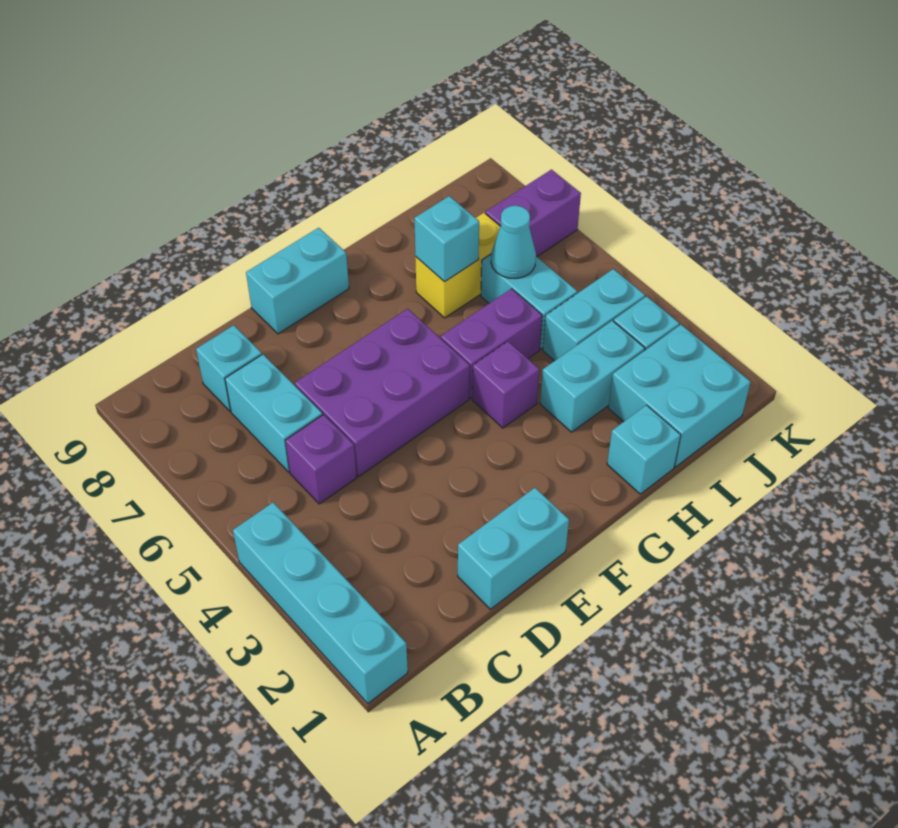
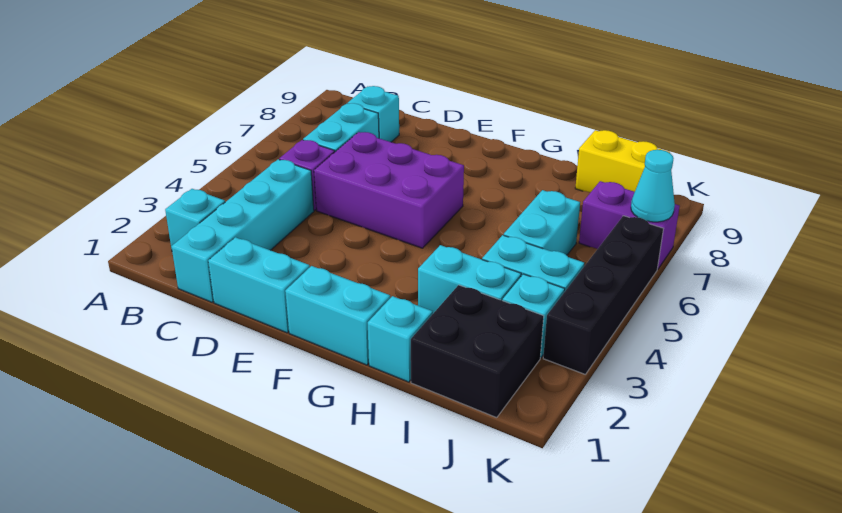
cyan brick A1:A4 level 1 -> cyan brick C1:C4 level 1
cyan brick E9:F9 level 1 -> cyan brick F1:G1 level 1
purple brick G4 level 1 -> none
purple brick G5:H5 level 1 -> none
yellow brick H7:I7 level 1 -> yellow brick I9:J9 level 1
cyan brick H7 level 2 -> cyan brick B2 level 1
cyan brick I1:J2 level 1 -> black brick I1:J2 level 1
cyan cone I6 level 2 -> cyan cone K7 level 2
none -> black brick K3:K6 level 1

